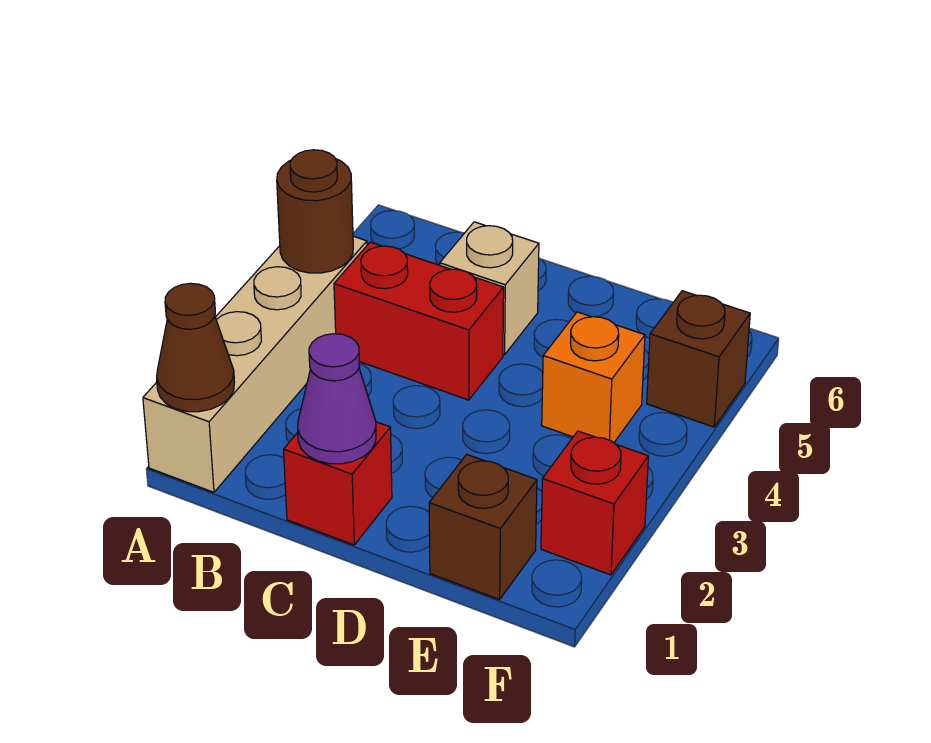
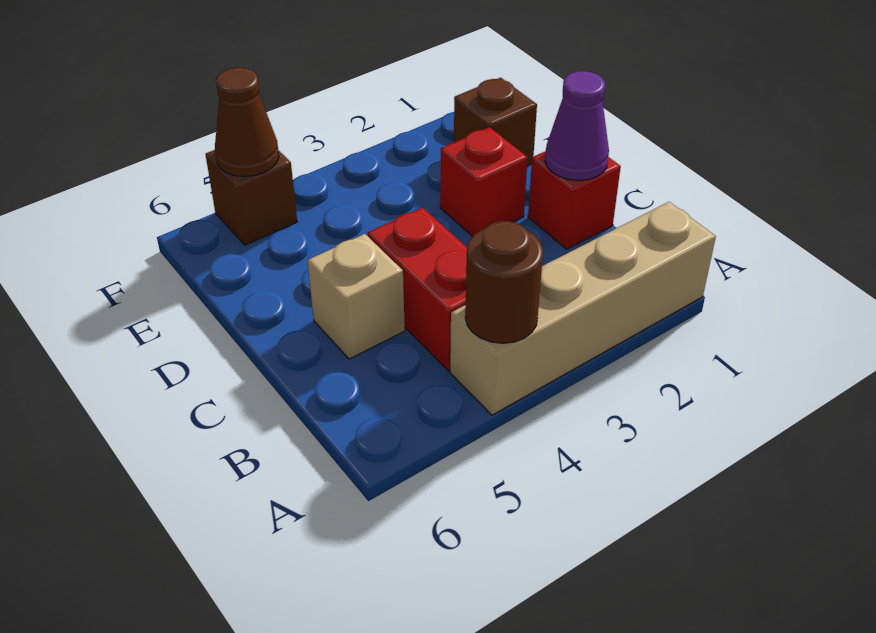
brown cone A1 level 2 -> brown cone F5 level 2
orange brick E4 level 1 -> none
red brick F2 level 1 -> red brick D2 level 1

